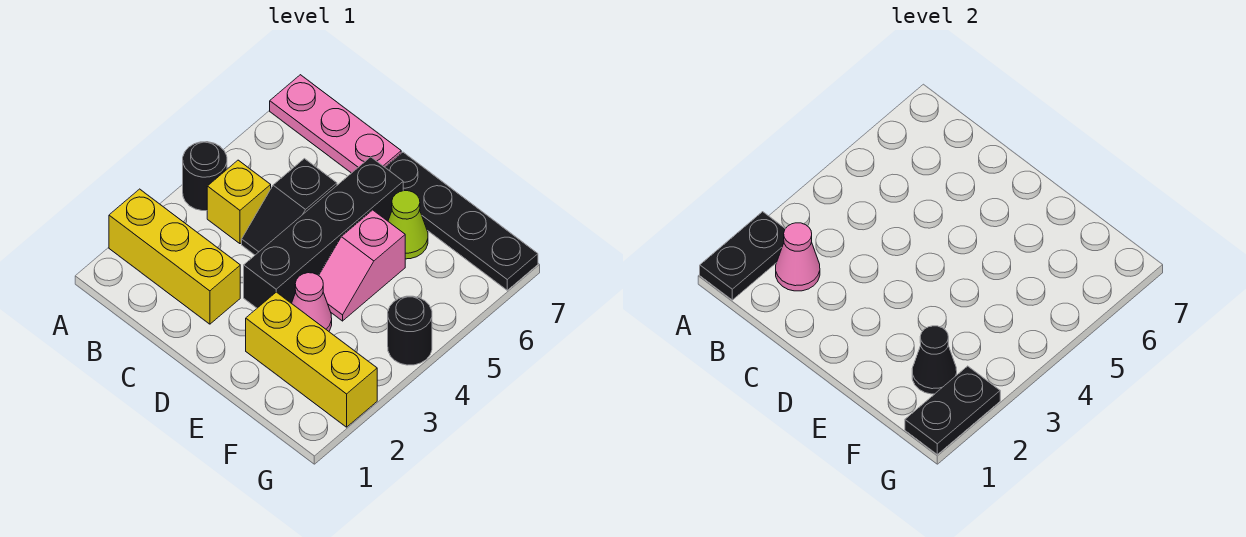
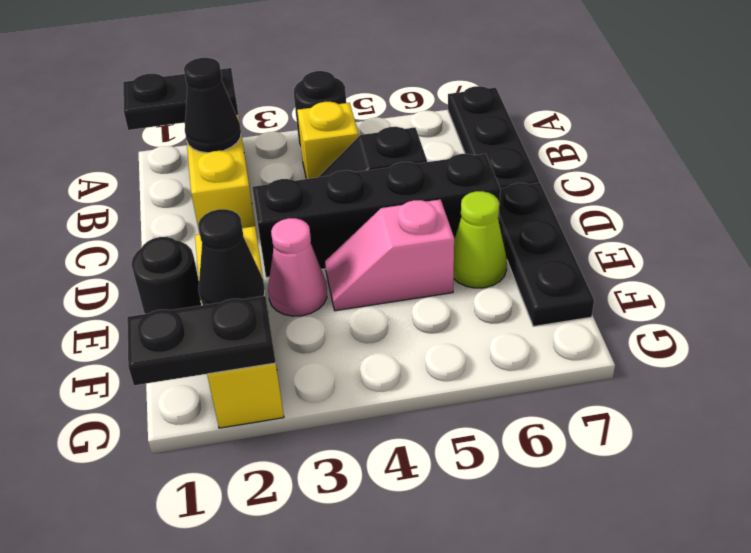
pink plate A7:C7 level 1 -> black plate A7:C7 level 1
pink cone B2 level 2 -> black cone B2 level 2
black plate D7:G7 level 1 -> black plate D7:F7 level 1
black round brick G4 level 1 -> black round brick E1 level 1

